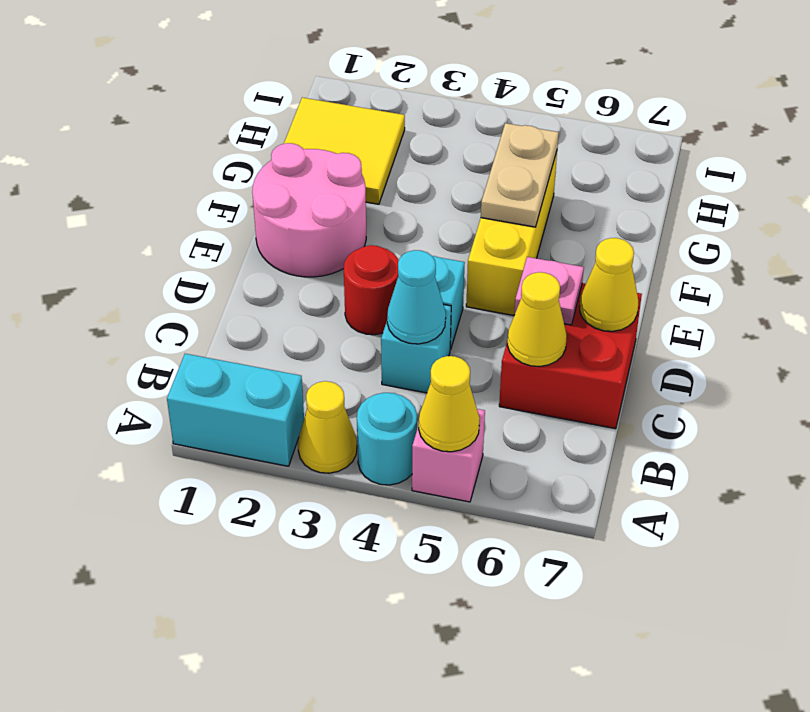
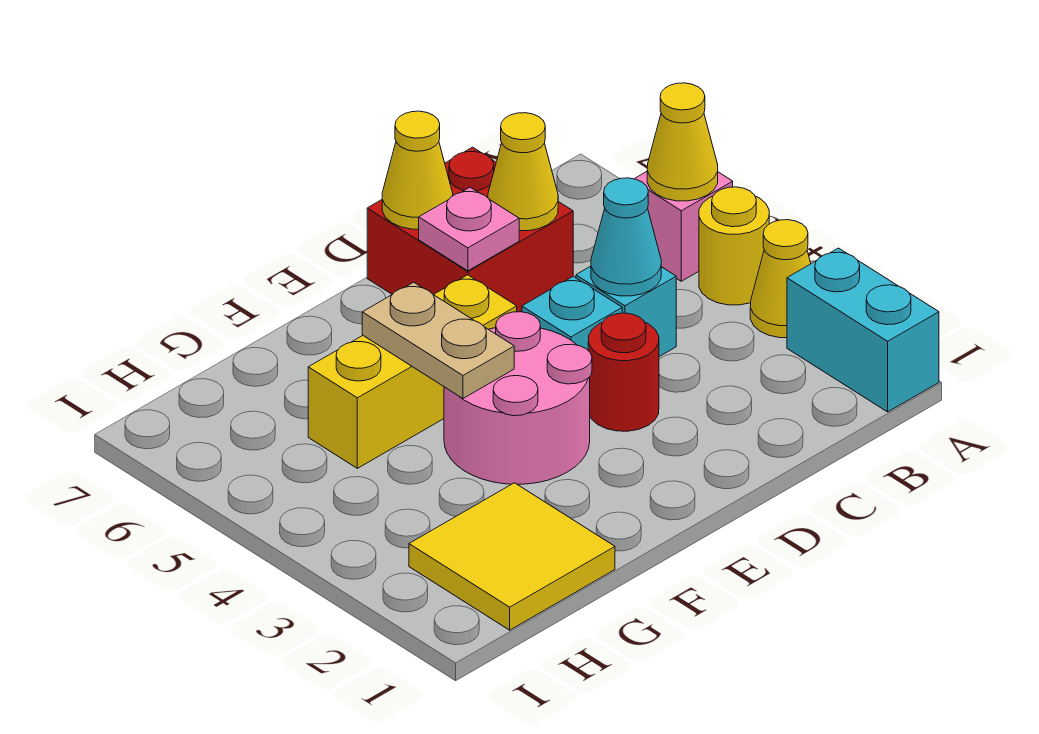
cyan round brick A4 level 1 -> yellow round brick A4 level 1
pink round brick E1:F2 level 1 -> pink round brick E3:F4 level 1
tan plate F5:G5 level 2 -> tan plate F4:F5 level 2

